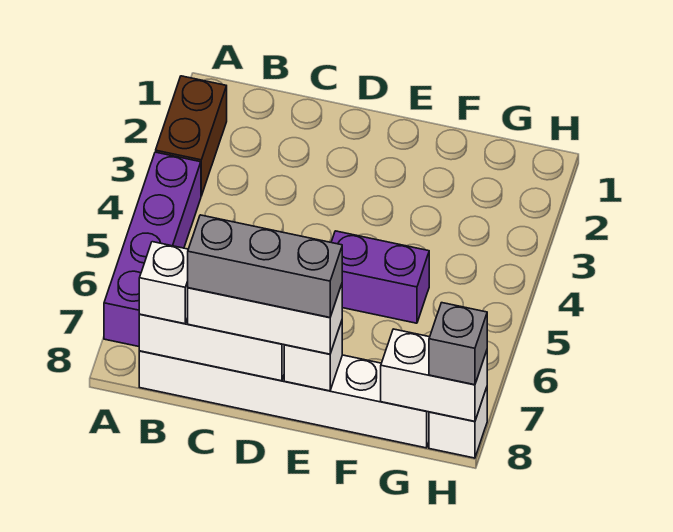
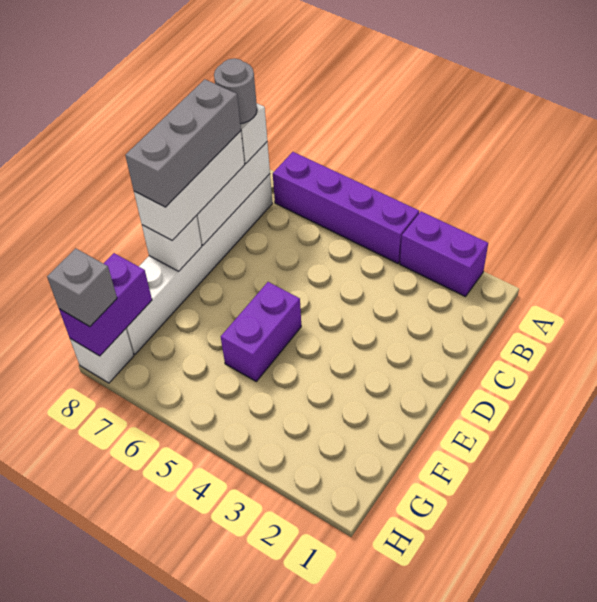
brown brick A2:A3 level 1 -> purple brick A2:A3 level 1
none -> grey round brick B8 level 4
white brick G8:H8 level 2 -> purple brick G8:H8 level 2

